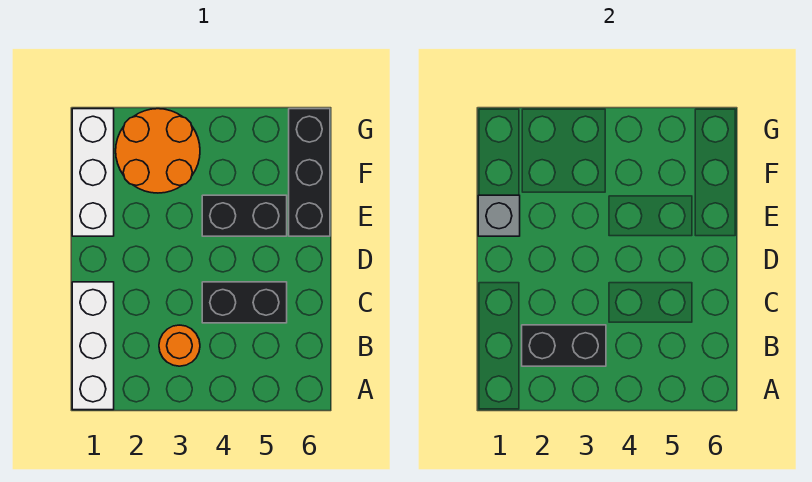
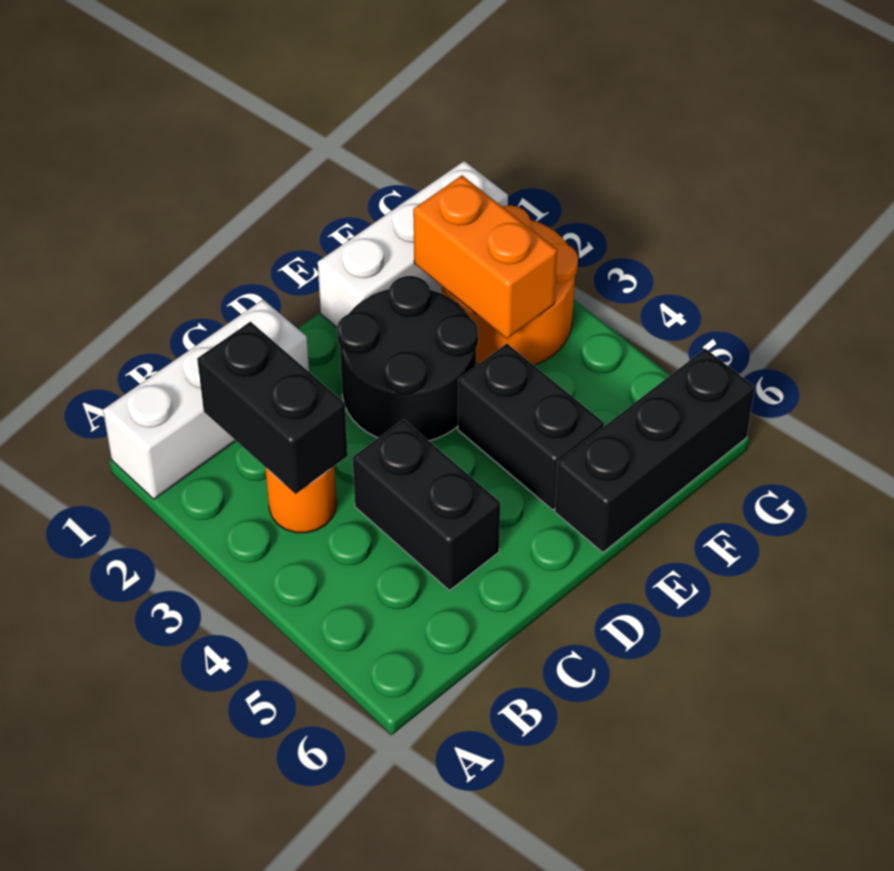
none -> black round brick D2:E3 level 1
grey brick E1 level 2 -> none
none -> orange brick F2:F3 level 2

